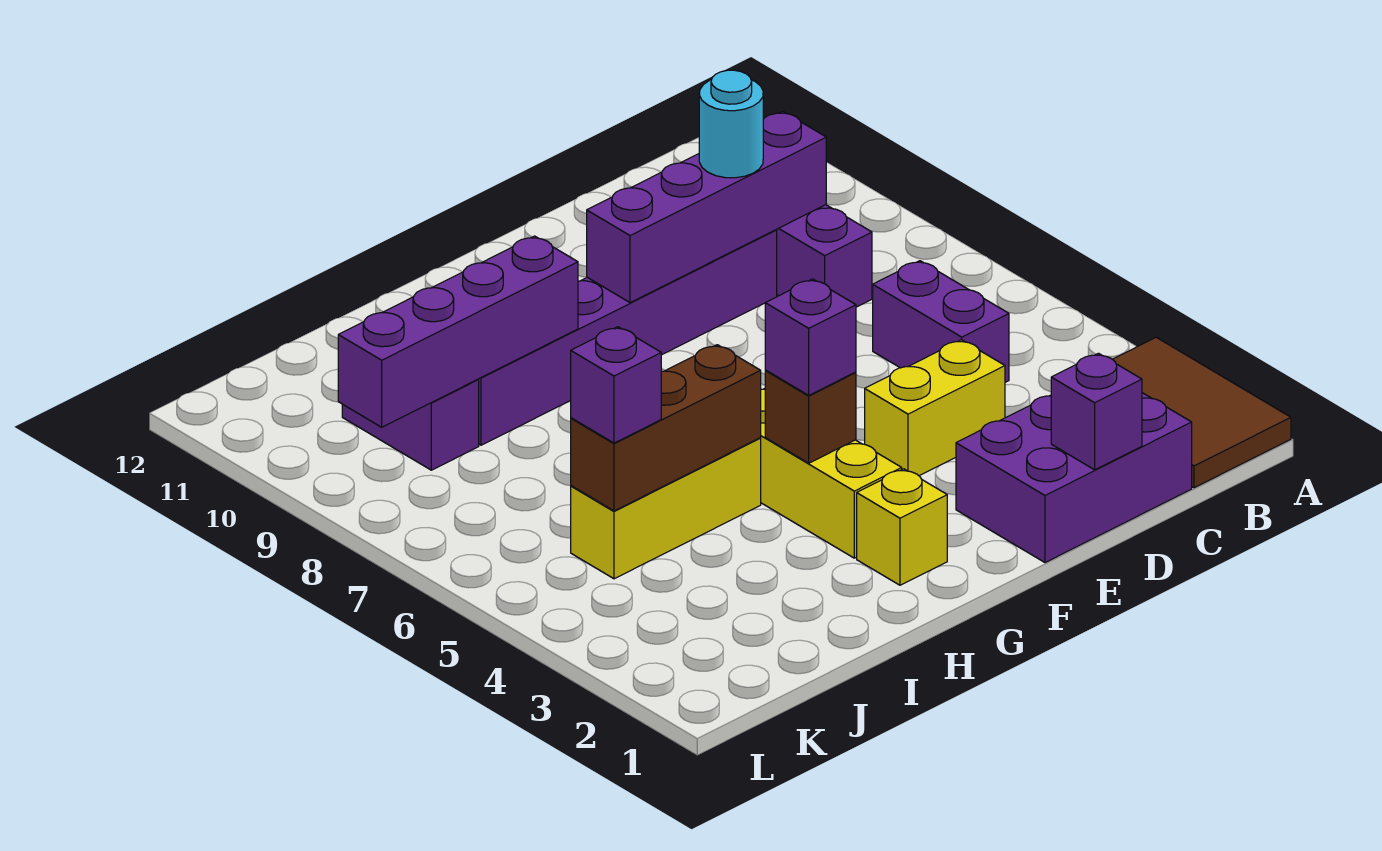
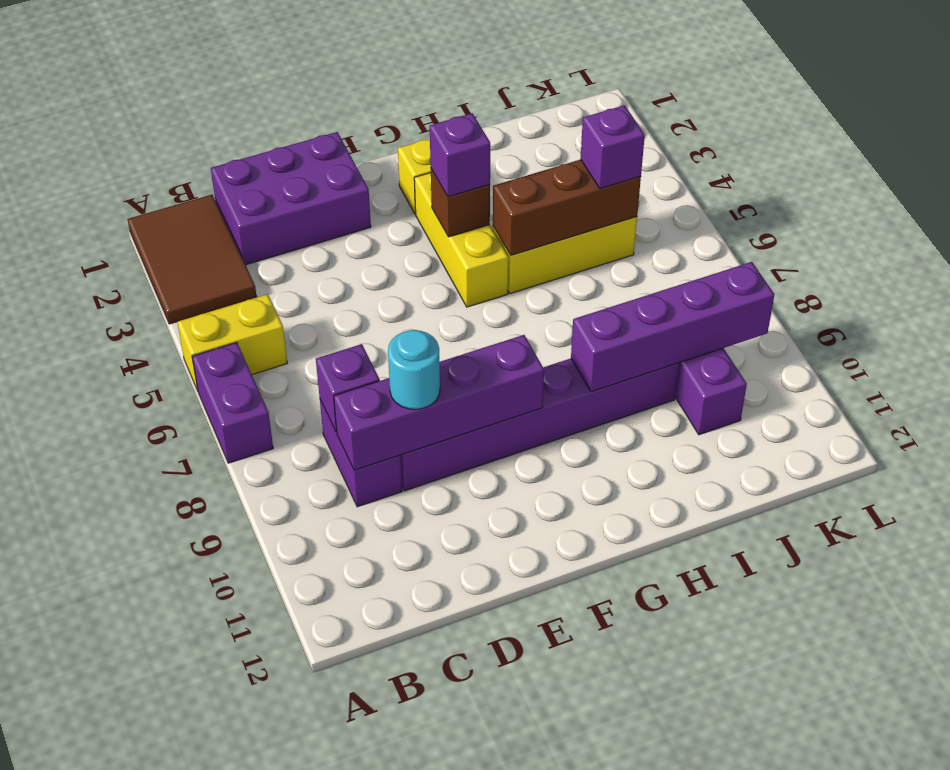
purple brick C5:C6 level 1 -> purple brick A6:A7 level 1
purple brick D1 level 2 -> purple brick C8 level 2
yellow brick D4:E4 level 1 -> yellow brick A5:B5 level 1

